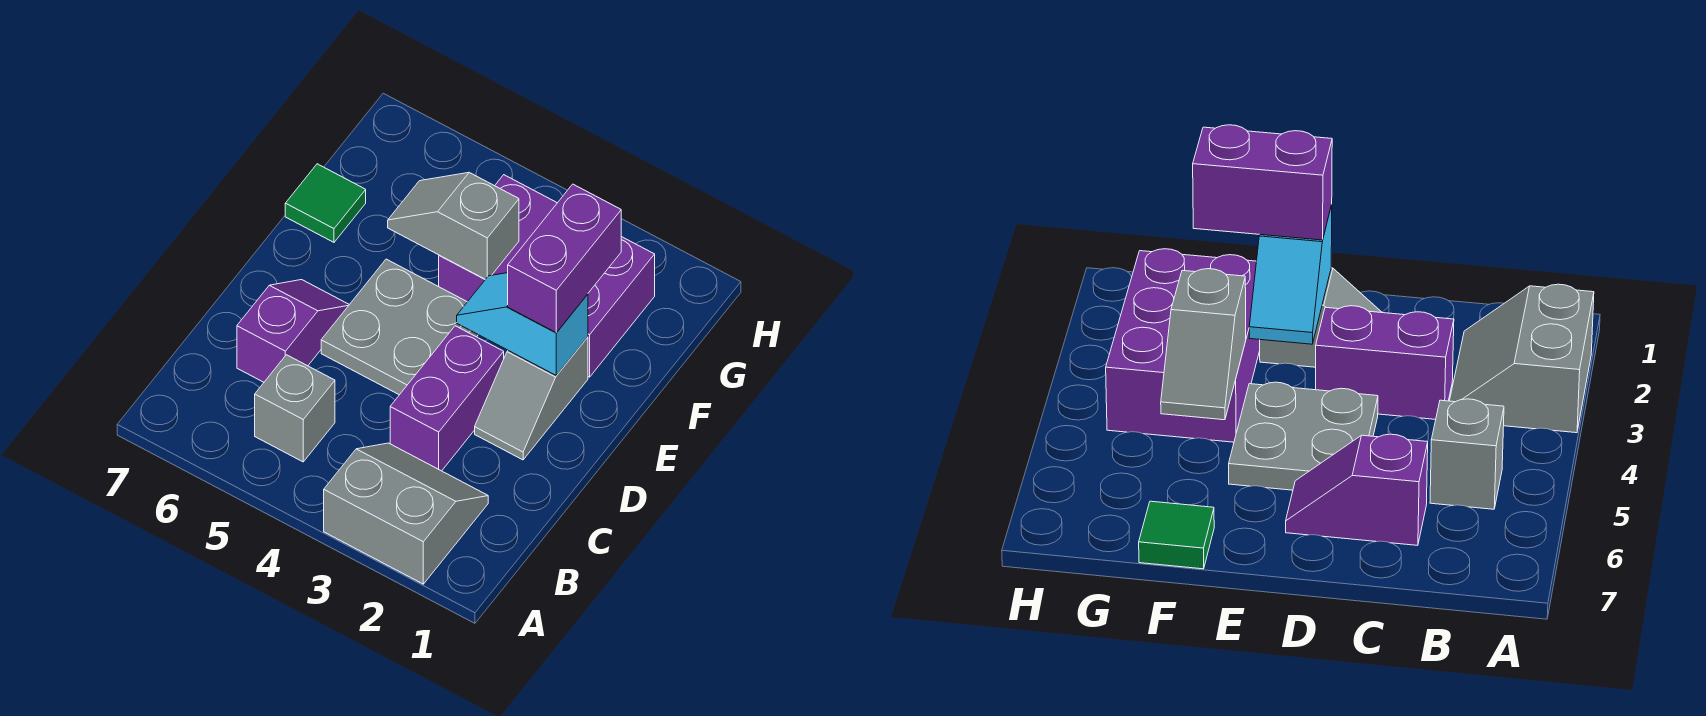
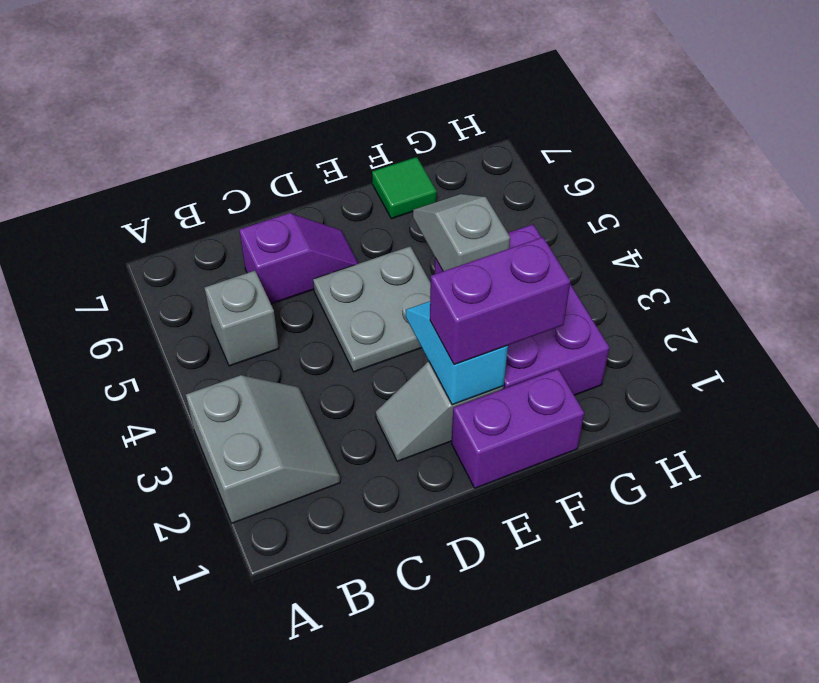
purple brick C3:D3 level 1 -> purple brick E1:F1 level 1

